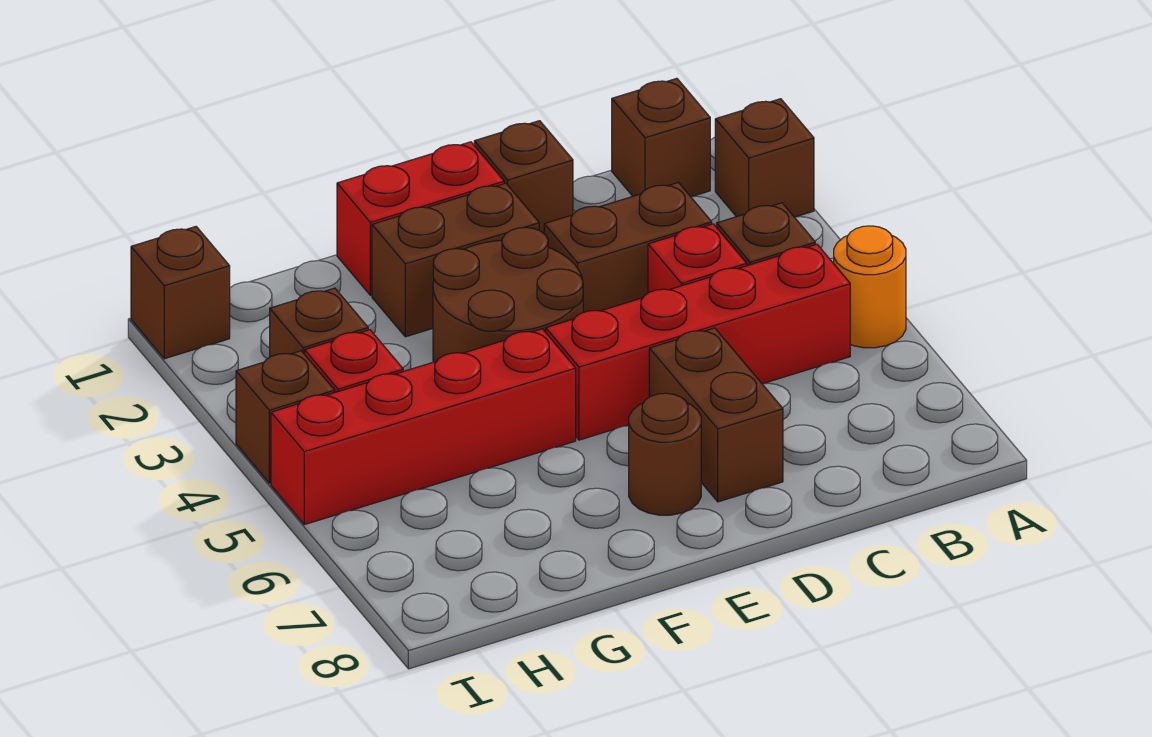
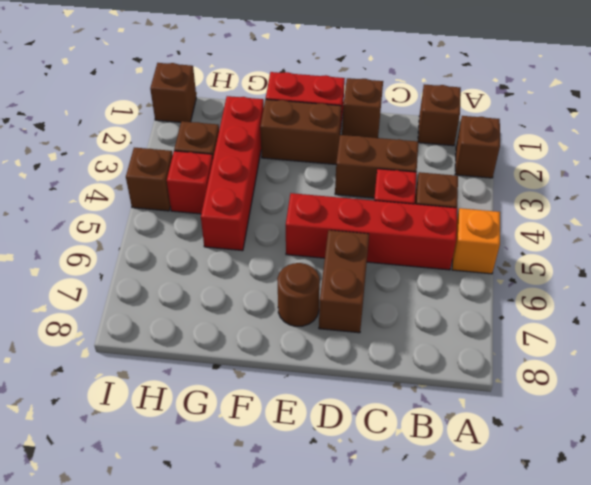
orange round brick A5 level 1 -> orange brick A5 level 1
brown round brick E3:F4 level 1 -> none
red brick F5:I5 level 1 -> red brick G2:G5 level 1

